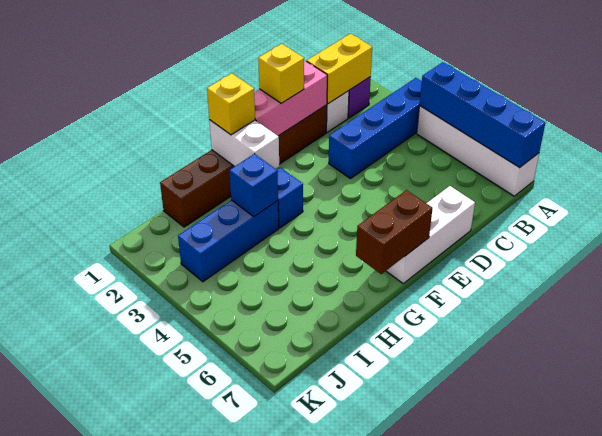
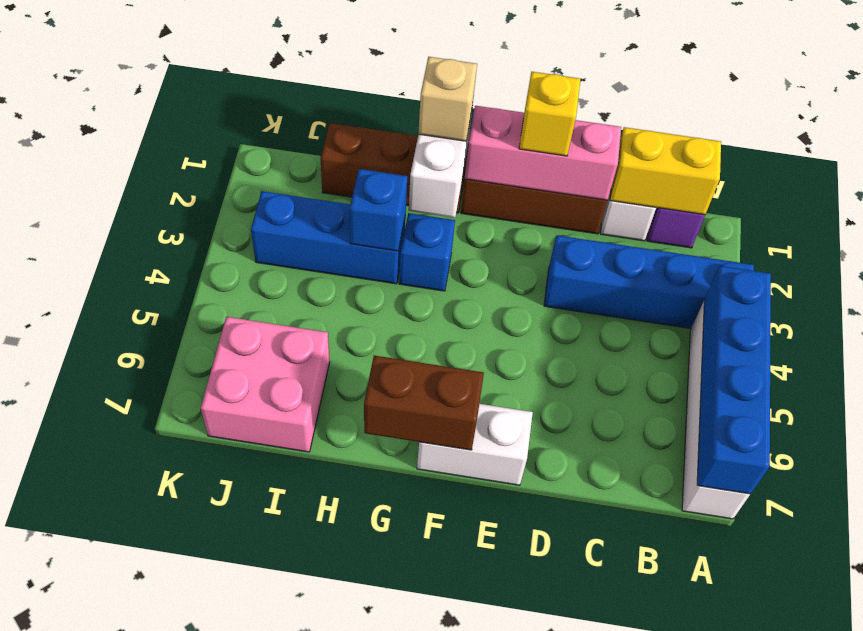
white brick D7:F7 level 1 -> white brick E7:F7 level 1
yellow brick G1 level 3 -> tan brick G1 level 3
none -> pink brick I6:J7 level 1

